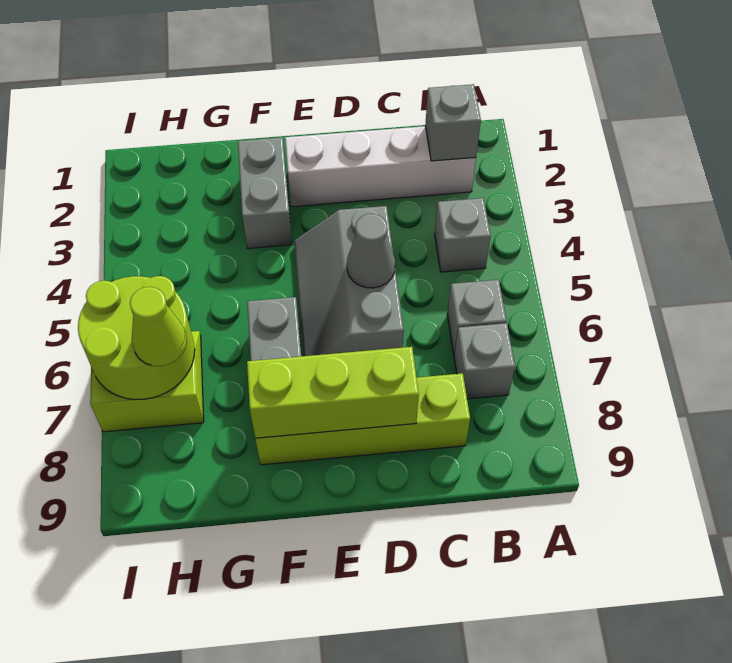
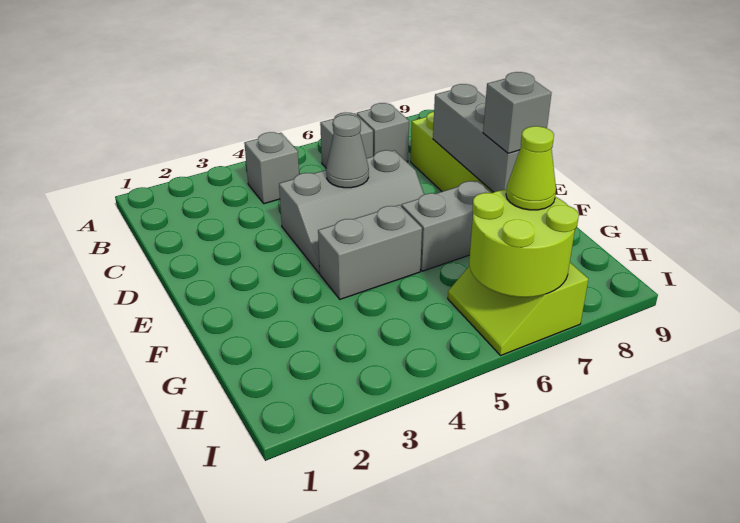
white brick B2:E2 level 1 -> none
grey brick B2 level 2 -> grey brick F8 level 3
lime brick D8:F8 level 2 -> grey brick D8:F8 level 2
grey brick F2:F3 level 1 -> grey brick F4:F5 level 1

